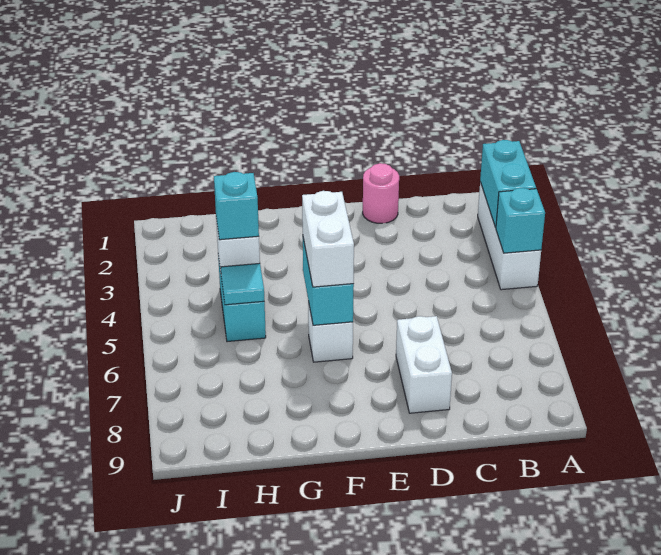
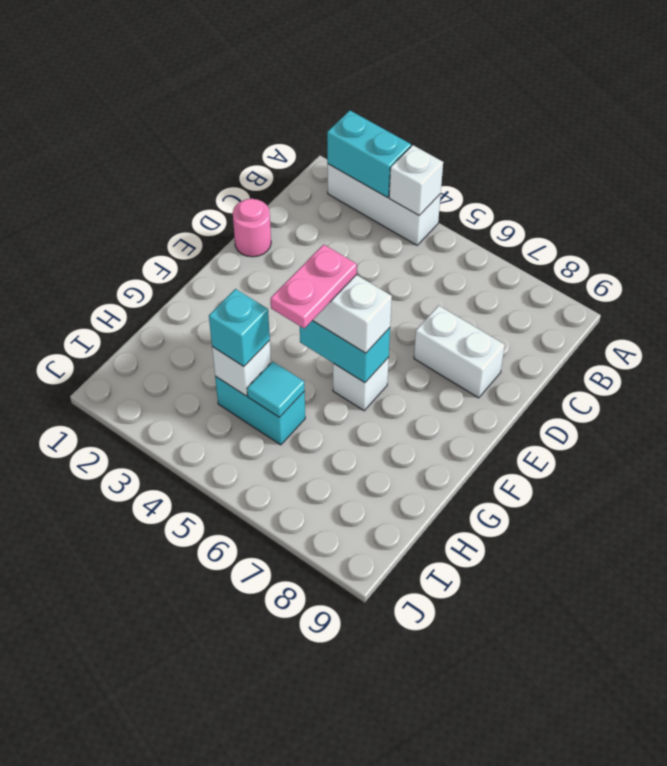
cyan brick A4 level 2 -> white brick A4 level 2
none -> pink plate F5:G5 level 4

